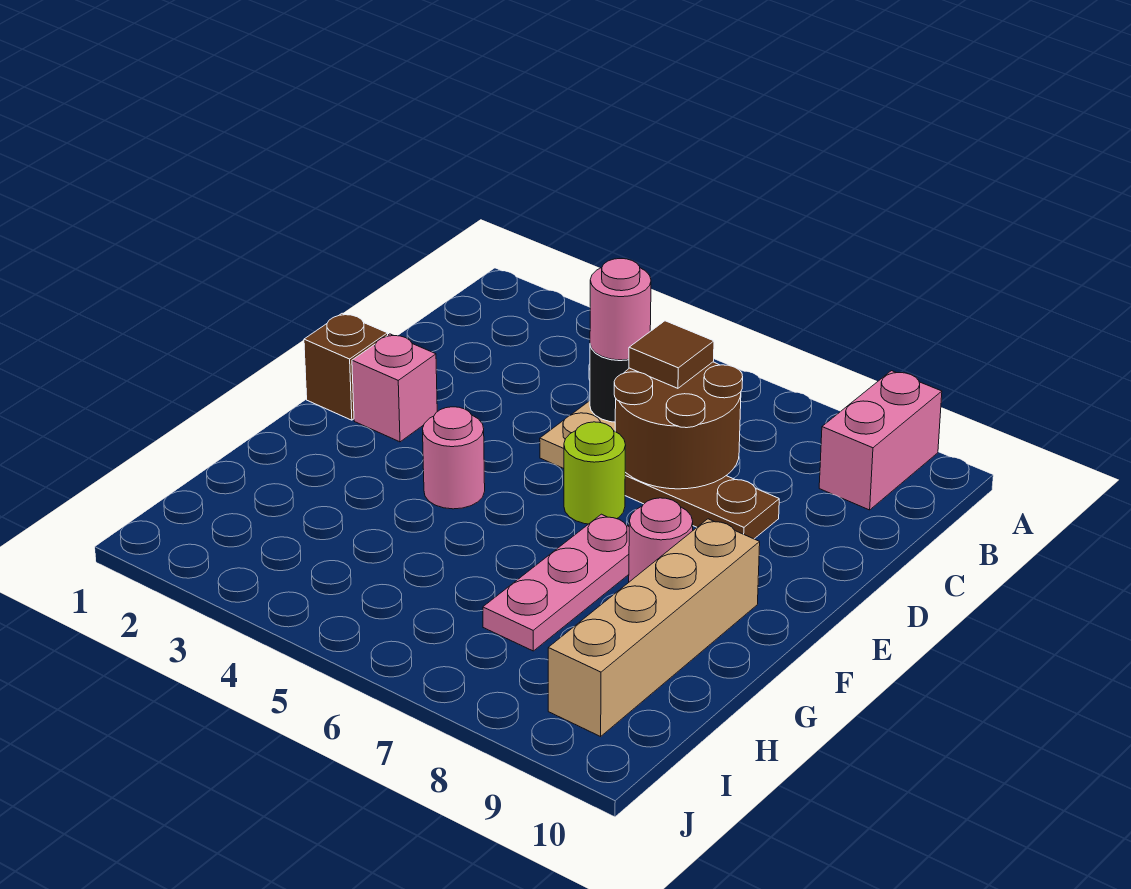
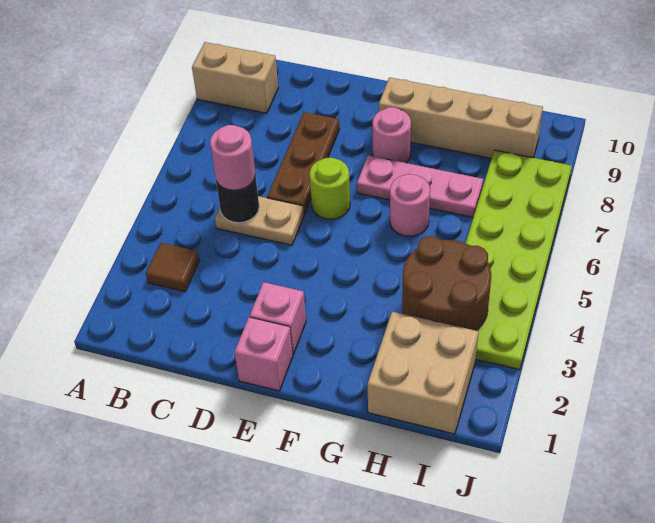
pink brick A9:B9 level 1 -> tan brick A9:B9 level 1
brown round brick C6:D7 level 2 -> brown round brick H3:I4 level 2
brown tile C6 level 3 -> brown tile B3 level 1
brown brick E1 level 1 -> pink brick E1 level 1
pink round brick F4 level 1 -> pink round brick G6 level 1
none -> tan brick H1:I2 level 1
none -> lime plate I3:J8 level 1

